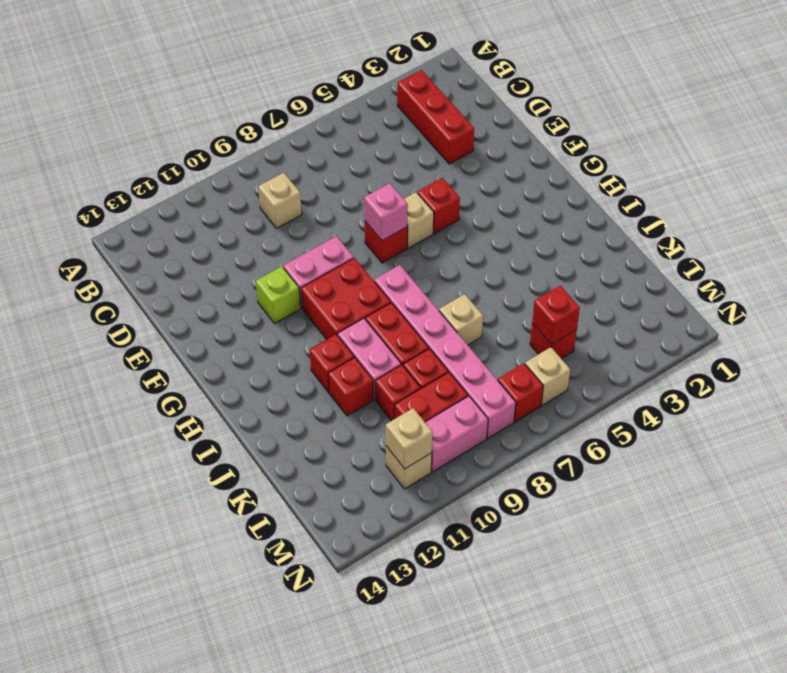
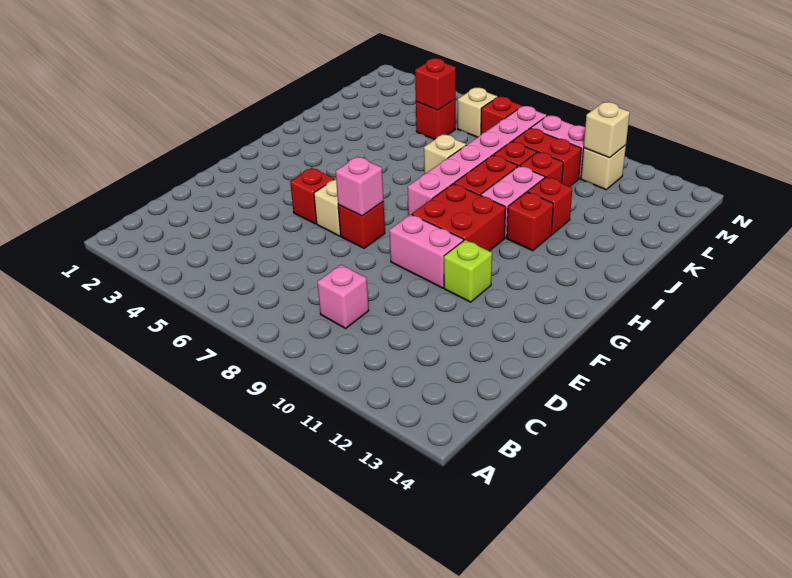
red brick B3:D3 level 1 -> none
tan brick C9 level 1 -> pink brick C9 level 1

